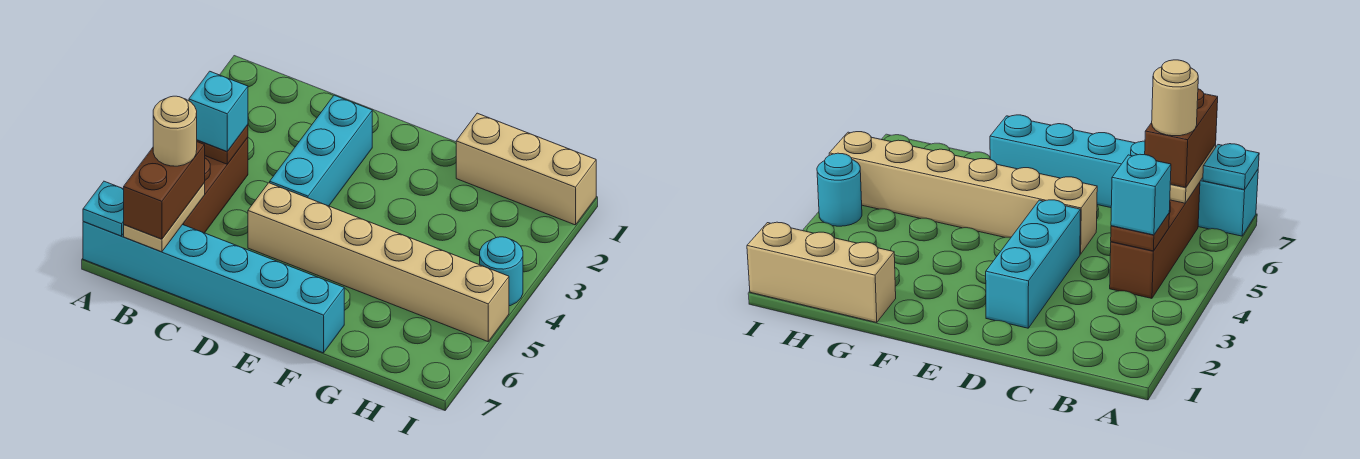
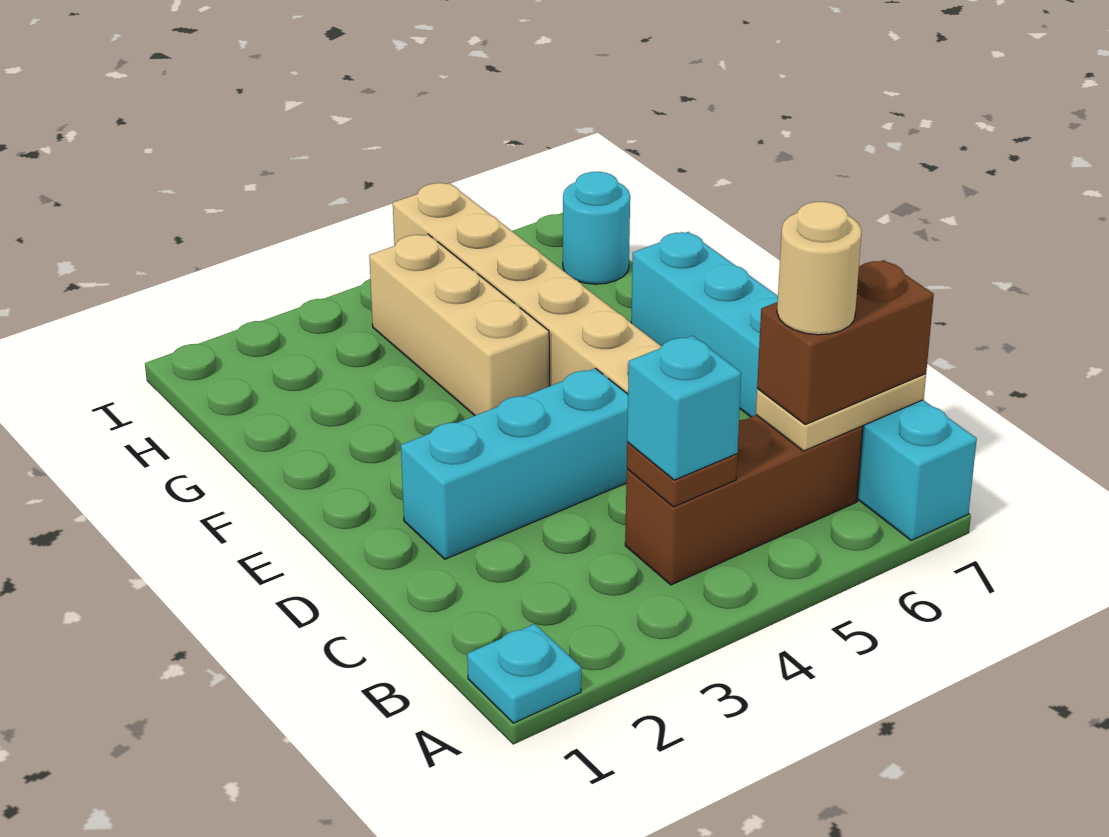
cyan plate A7 level 2 -> cyan plate A1 level 1
tan brick G1:I1 level 1 -> tan brick F4:H4 level 1
cyan round brick I4 level 1 -> cyan round brick H7 level 1

